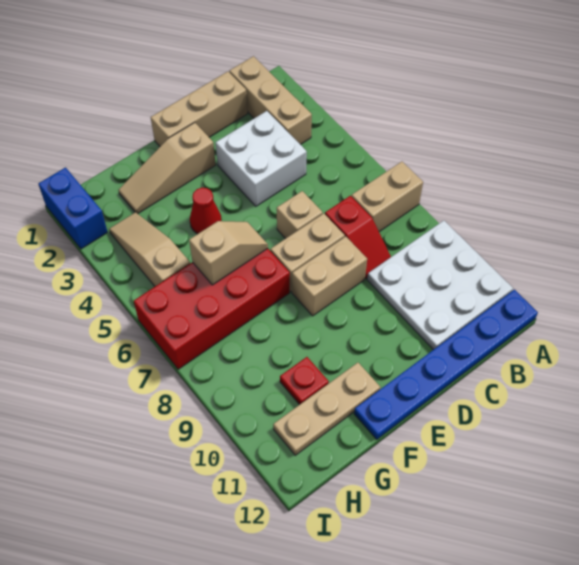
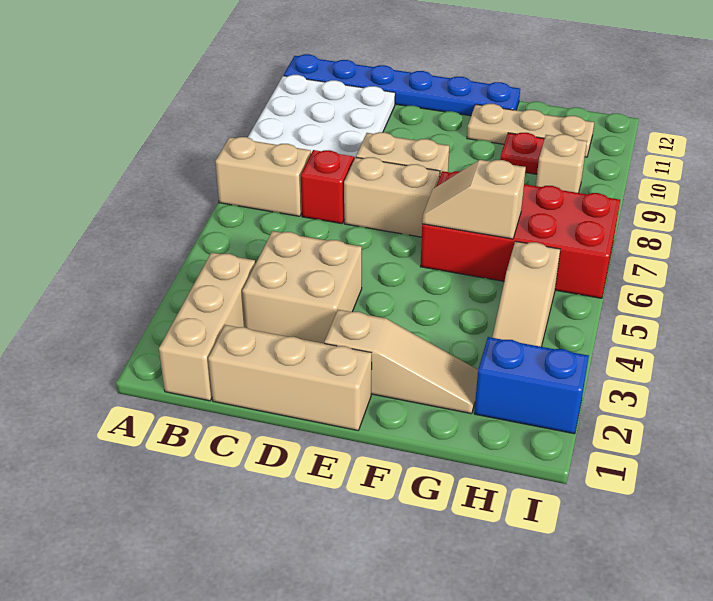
white brick C3:D4 level 1 -> tan brick C3:D4 level 1
tan brick D6 level 1 -> tan brick H9 level 1
red cone F4 level 1 -> none
blue brick I1:I2 level 1 -> blue brick H2:I2 level 1

